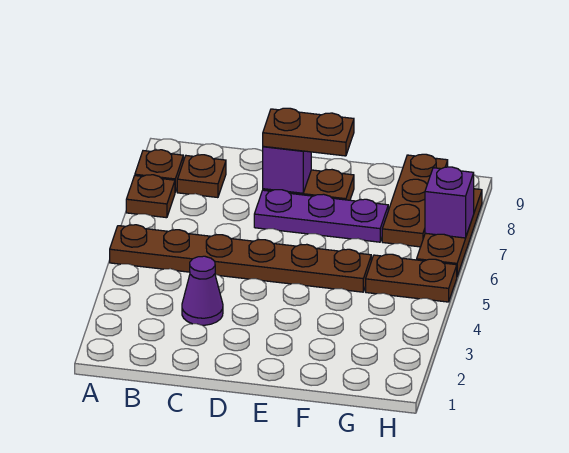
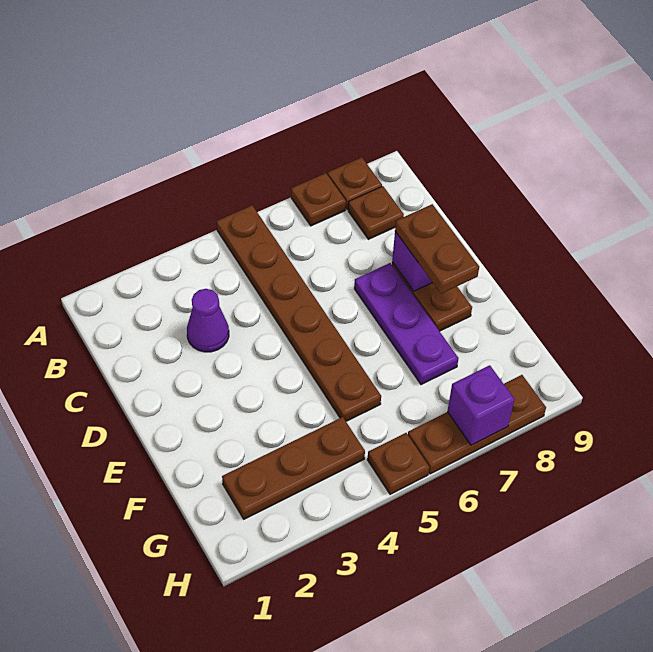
brown plate G5:H5 level 1 -> brown plate H5 level 1
brown plate G7:G9 level 1 -> brown plate G2:G4 level 1

